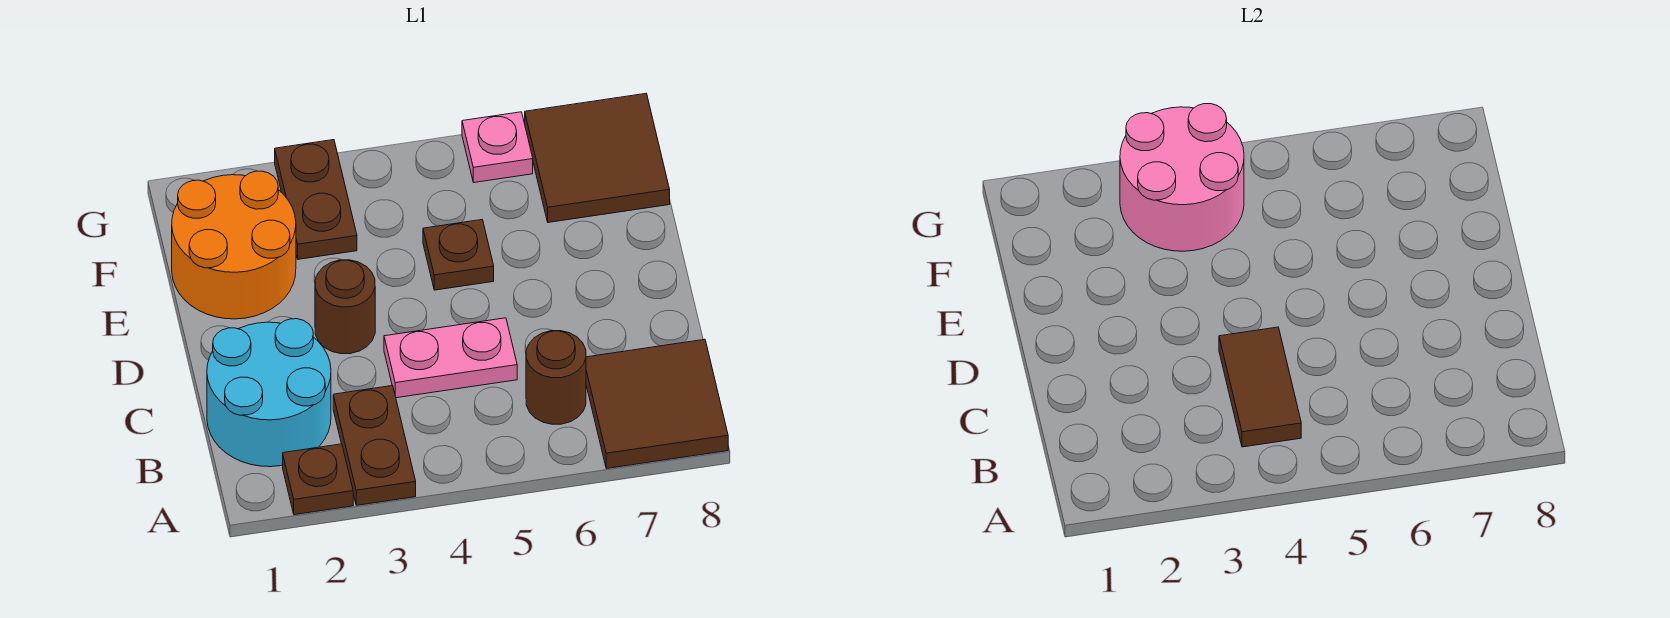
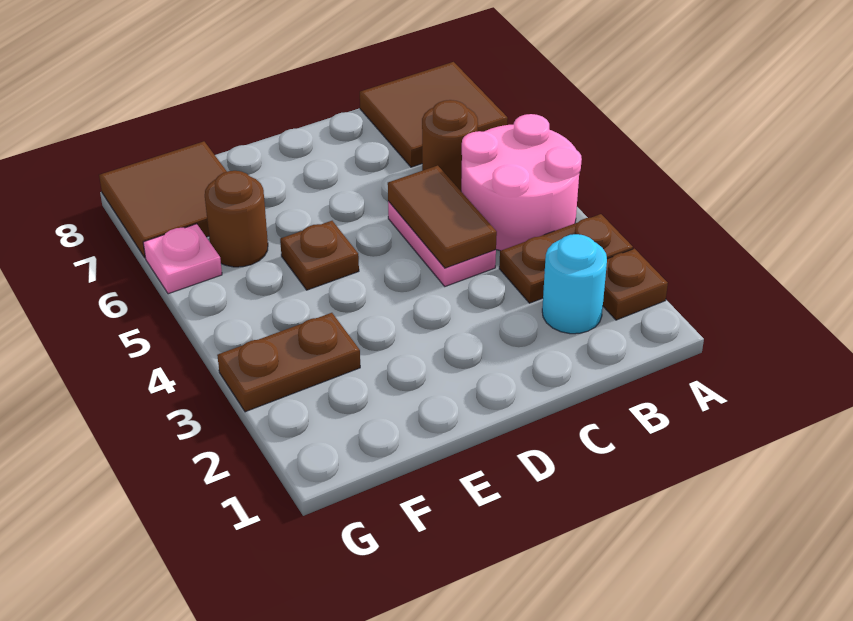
cyan round brick B1:C2 level 1 -> cyan round brick B2 level 1
brown tile B4:C4 level 2 -> brown tile C4:C5 level 2
brown round brick D3 level 1 -> brown round brick F6 level 1
orange round brick E1:F2 level 1 -> none
pink round brick F3:G4 level 2 -> pink round brick A4:B5 level 1

